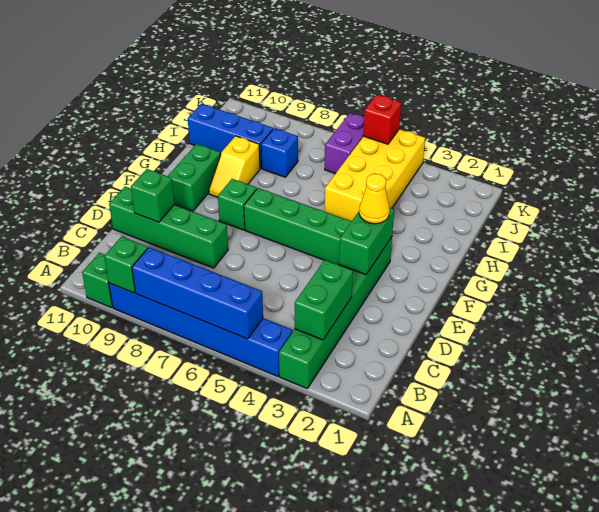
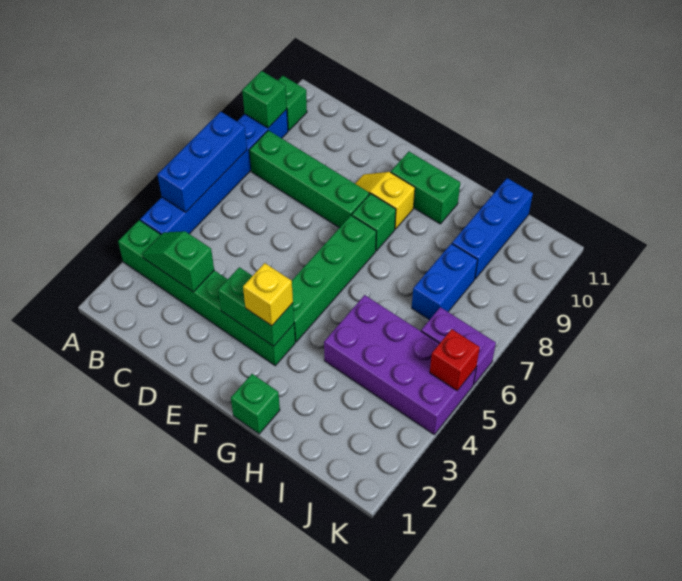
blue brick A5:A8 level 2 -> blue brick A5:A7 level 2
green brick B3:C3 level 2 -> green slope B3:C3 level 2 top C
green brick D8:D11 level 1 -> green brick B8:E8 level 1
green brick D10 level 2 -> green brick G1 level 1
yellow cone F3 level 3 -> yellow brick F3 level 3
yellow slope G9:H9 level 1 top H -> yellow slope E9:F9 level 1 top F
yellow brick H4:K5 level 1 -> purple brick H4:K5 level 1
blue brick I8 level 1 -> blue brick I7:I8 level 1

